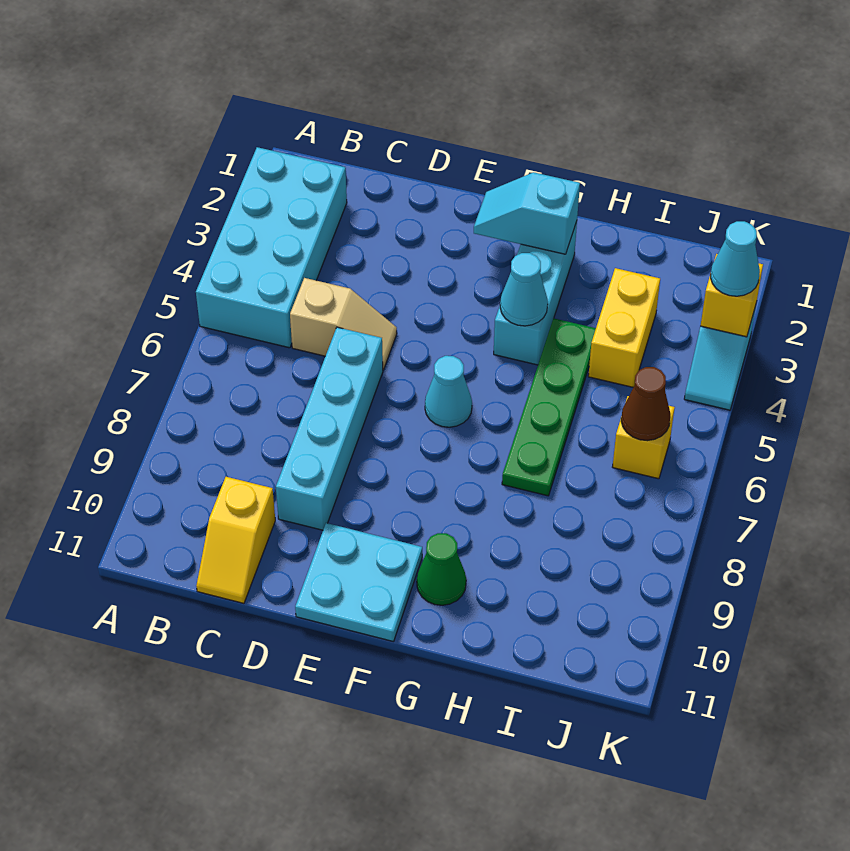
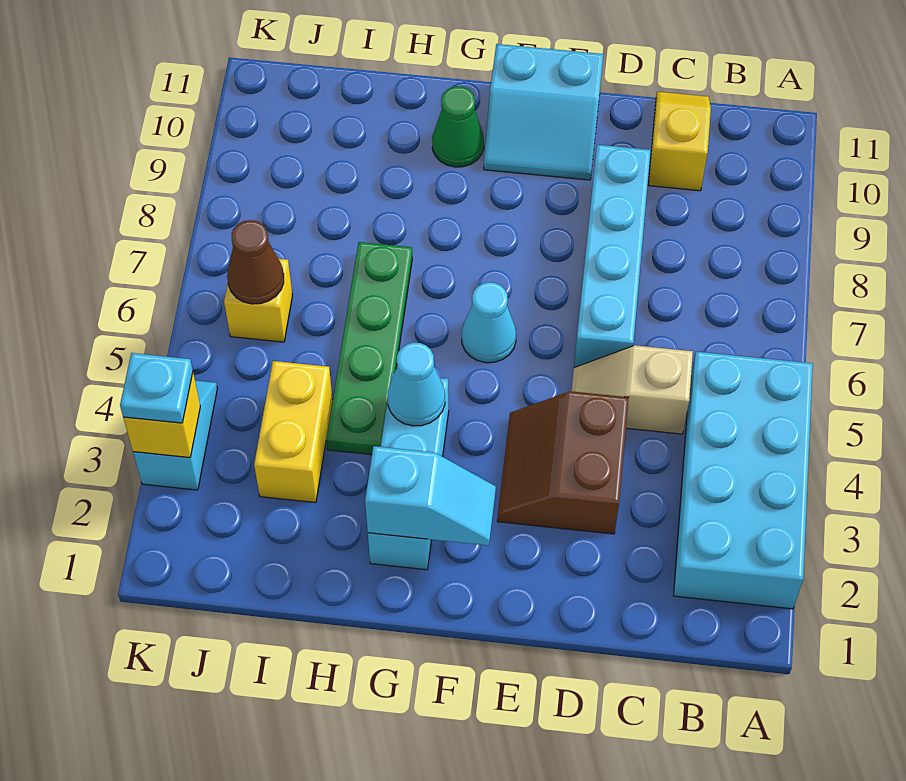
none -> brown slope D3:E4 level 1 top D
cyan plate E10:F11 level 1 -> cyan slope E10:F11 level 1 top 11
cyan cone K3 level 3 -> cyan plate K3 level 3

